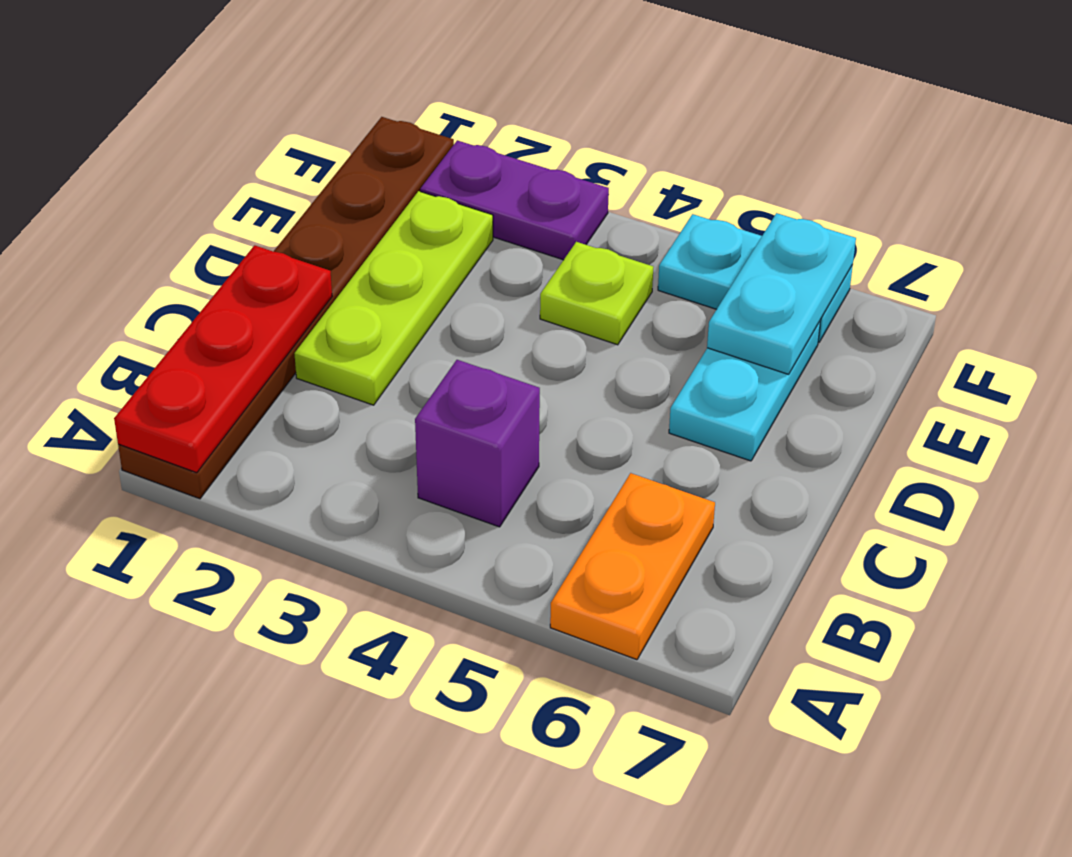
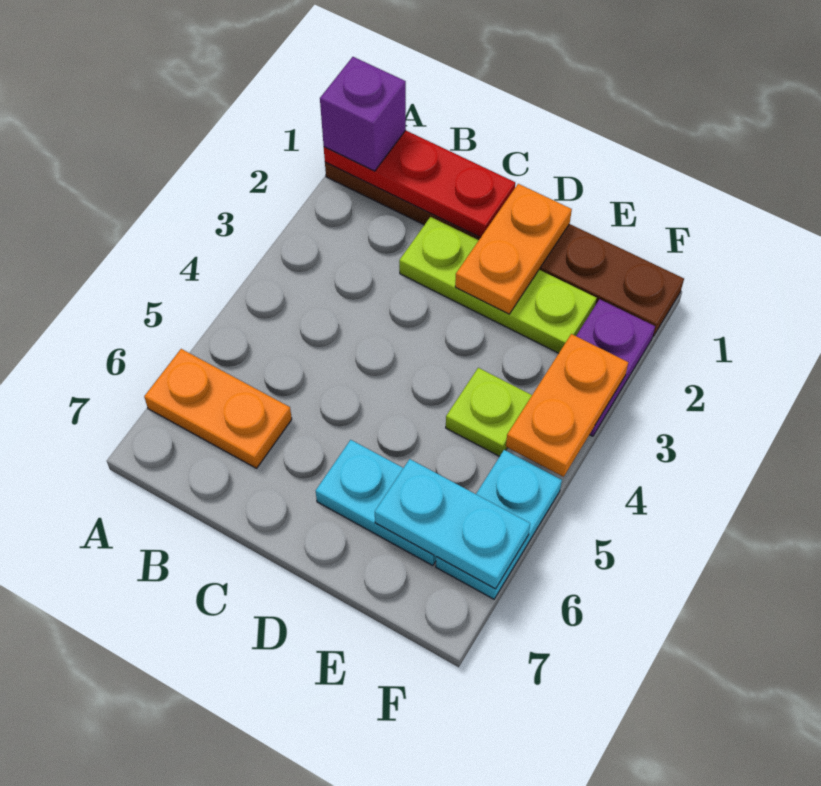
purple brick B4 level 1 -> purple brick A1 level 3
none -> orange plate D1:D2 level 2
none -> orange plate F3:F4 level 2

